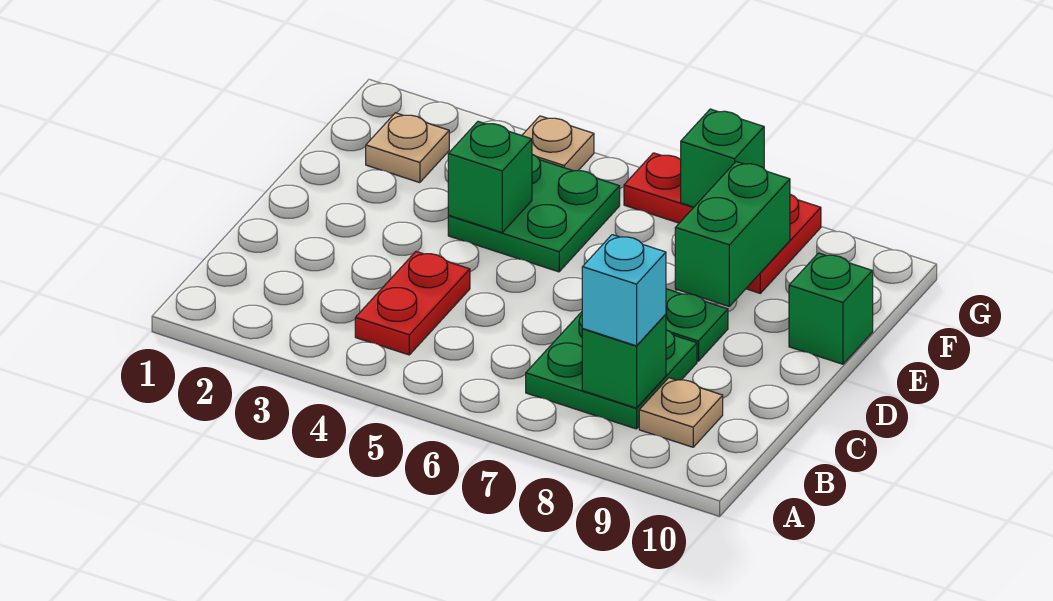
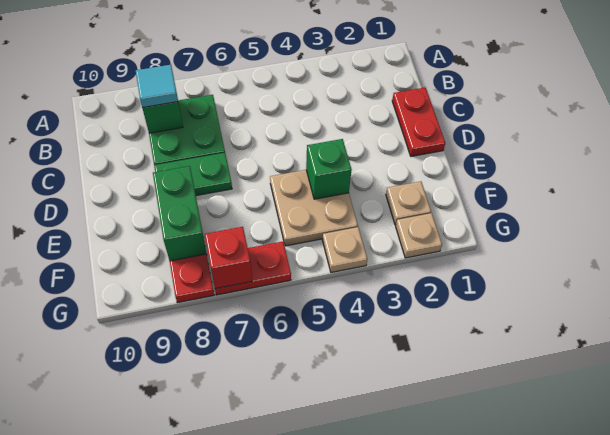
red plate B4:C4 level 1 -> red plate C1:D1 level 1
cyan brick B8 level 3 -> cyan tile B8 level 3
tan plate B9 level 1 -> tan plate G2 level 1
green plate E4:F5 level 1 -> tan plate E4:F5 level 1
green brick E10 level 1 -> none
green brick G7 level 2 -> red brick G7 level 2

